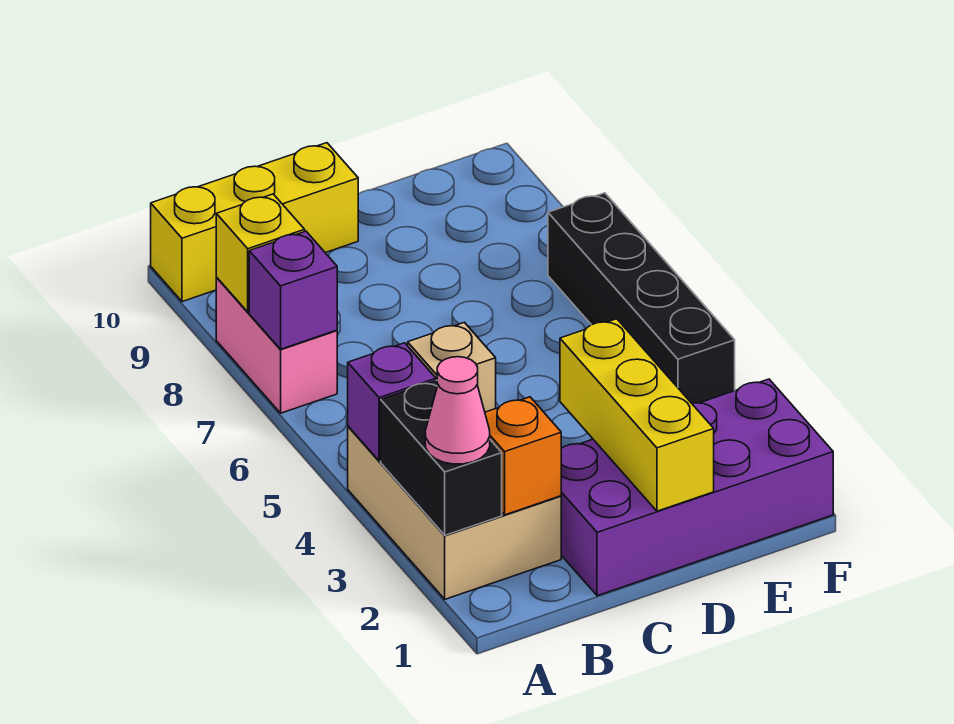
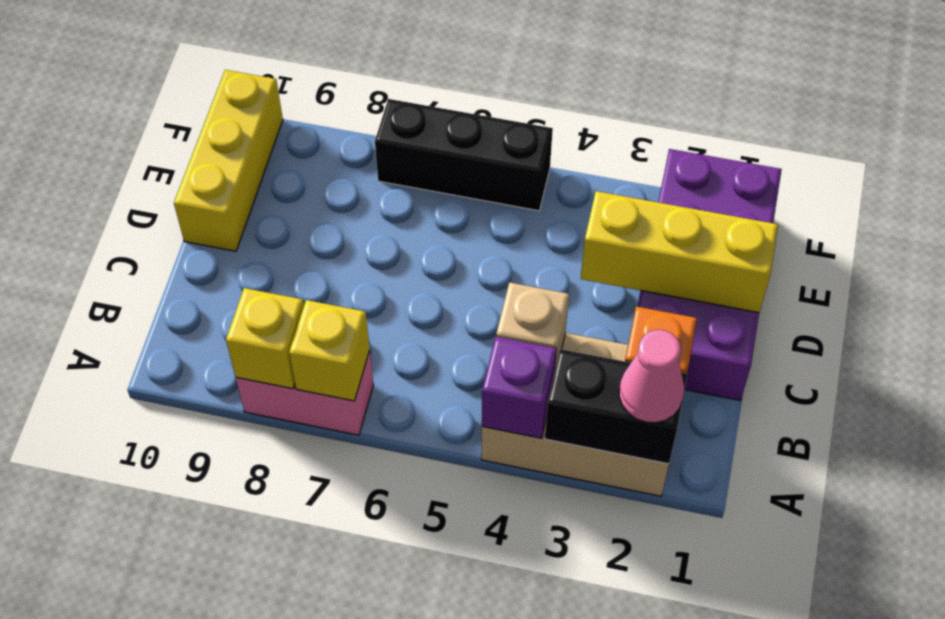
purple brick A7 level 2 -> yellow brick A7 level 2
yellow brick A10:C10 level 1 -> yellow brick D10:F10 level 1
black brick F4:F7 level 1 -> black brick F5:F7 level 1

